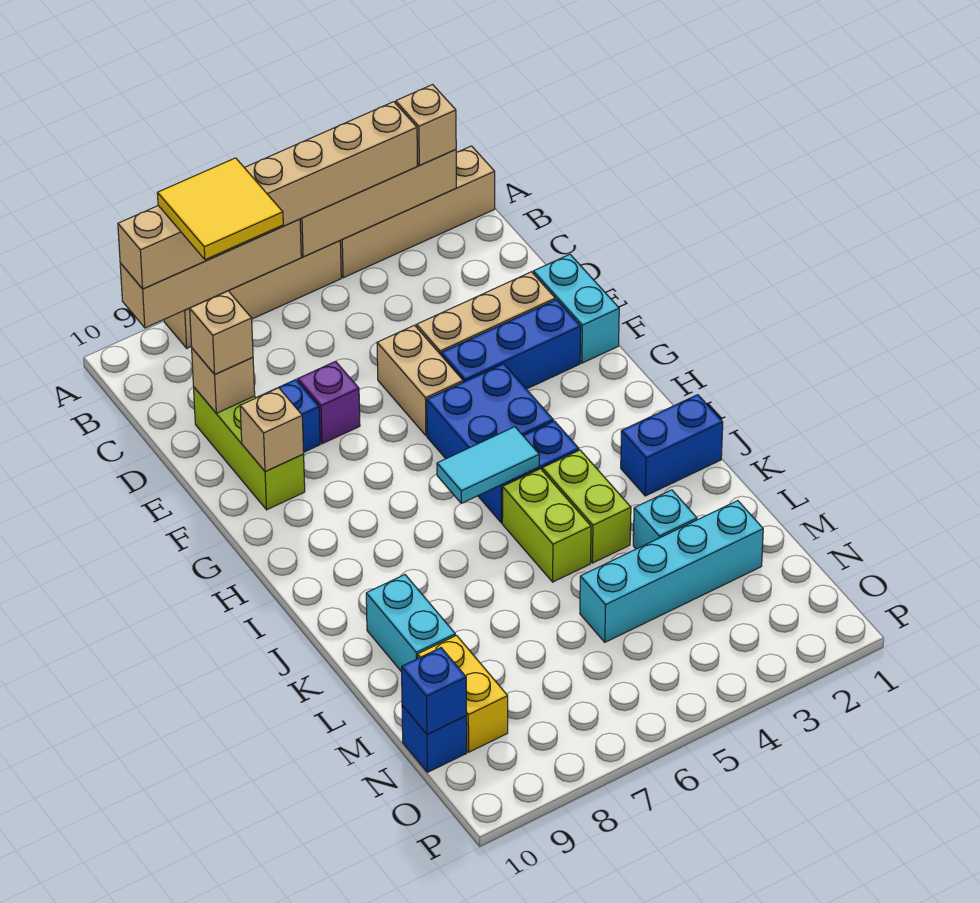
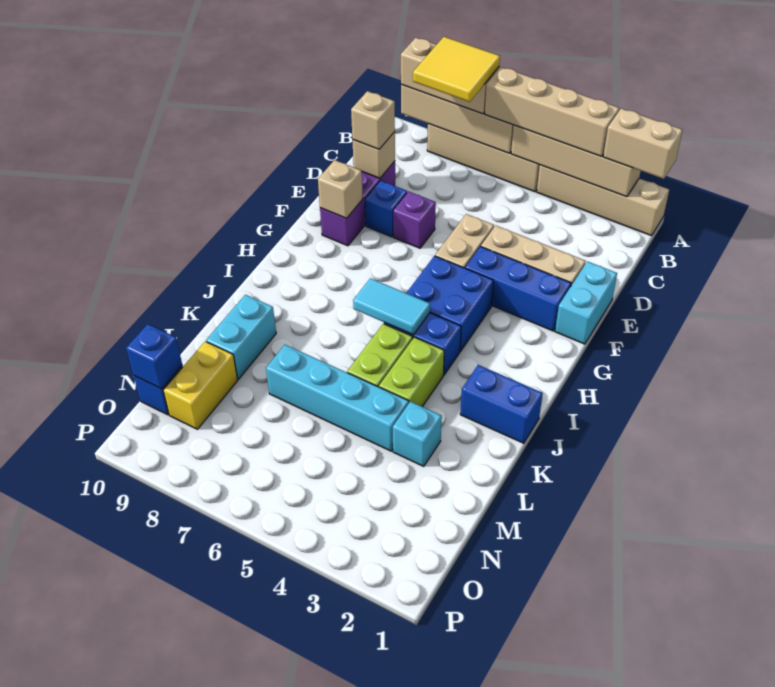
tan brick A2 level 3 -> tan brick A1:A2 level 3
lime brick D9:F9 level 1 -> purple brick D9:F9 level 1
cyan brick M2:M5 level 1 -> cyan brick L4:L7 level 1

